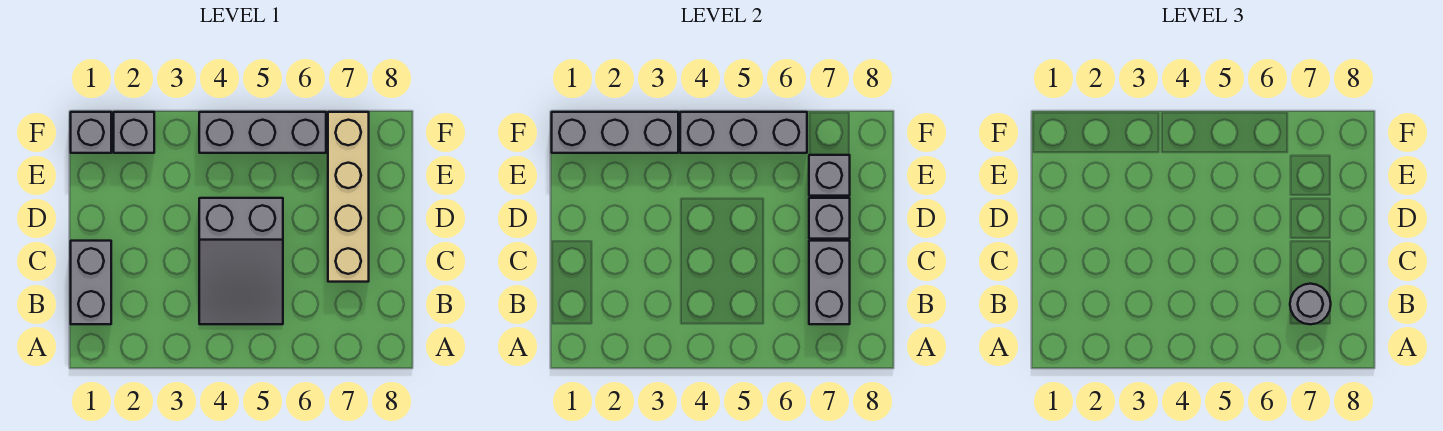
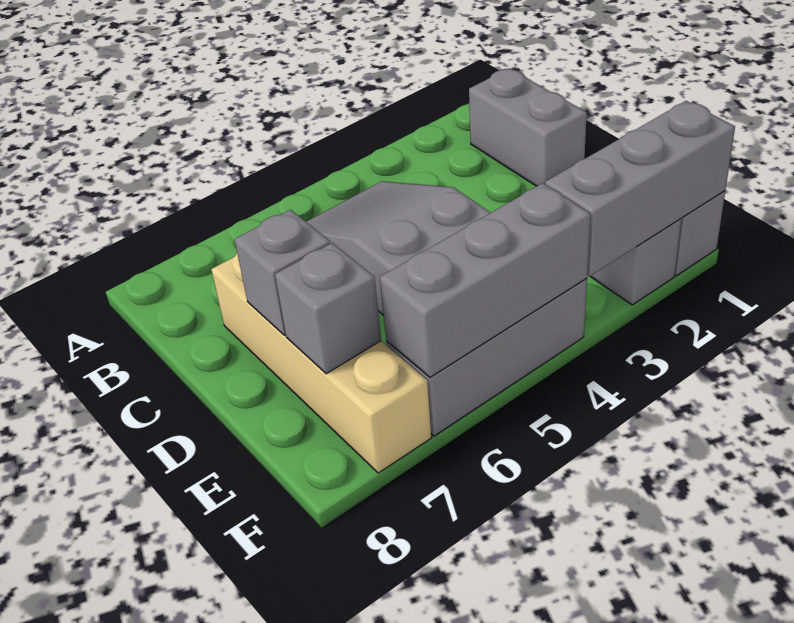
grey brick B7:C7 level 2 -> none
grey round brick B7 level 3 -> none

